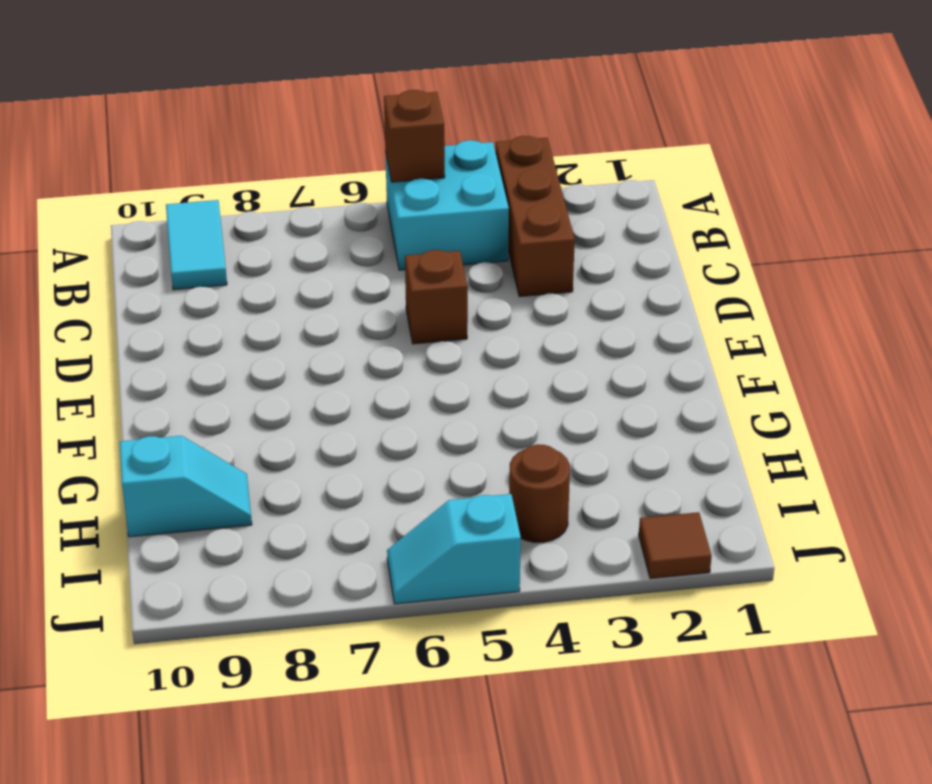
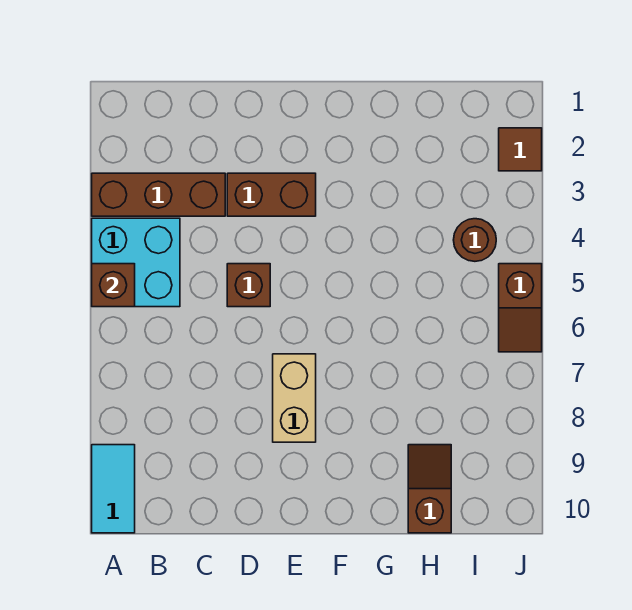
cyan tile A9:B9 level 1 -> cyan tile A9:A10 level 1
none -> brown brick D3:E3 level 1
none -> tan brick E7:E8 level 1
cyan slope H9:H10 level 1 top 10 -> brown slope H9:H10 level 1 top 10
cyan slope J5:J6 level 1 top 5 -> brown slope J5:J6 level 1 top 5

